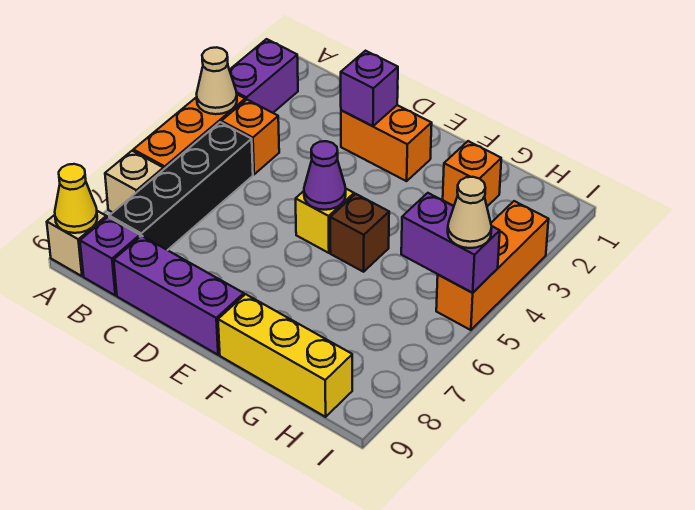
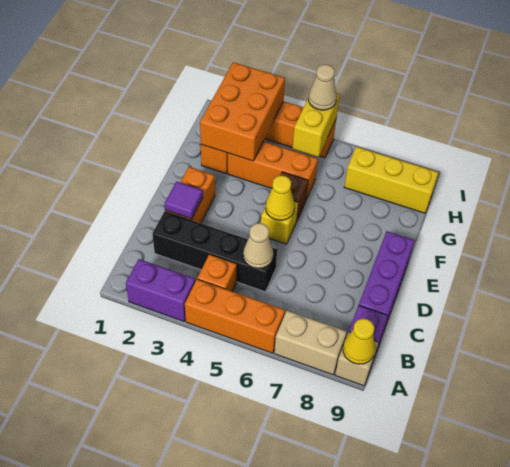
tan cone A4 level 2 -> tan cone C5 level 2
tan brick A7 level 1 -> tan brick A7:A8 level 1
black brick B5:B8 level 1 -> black brick C2:C5 level 1
purple brick D2 level 2 -> purple tile D2 level 2
purple cone E5 level 2 -> yellow cone E5 level 2
yellow brick F9:H9 level 1 -> yellow brick H7:H9 level 1
none -> orange brick G2:I3 level 2
none -> orange brick G3:G5 level 1
purple brick H5:I5 level 2 -> yellow brick H5:I5 level 2

